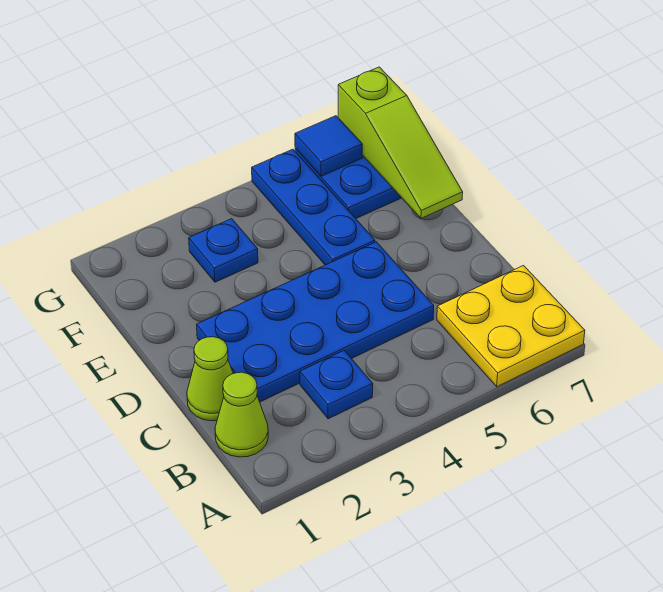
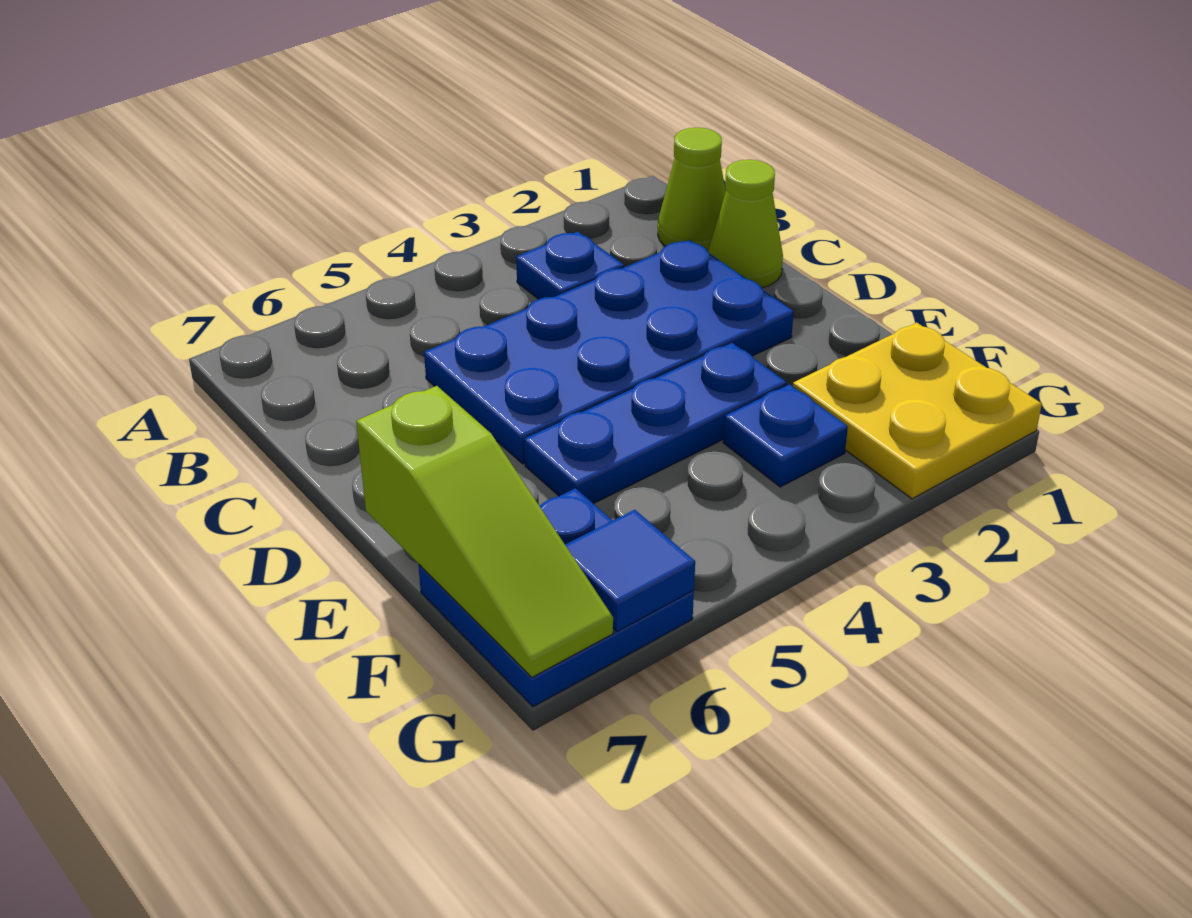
yellow plate A6:B7 level 1 -> yellow plate F1:G2 level 1
blue plate E5:G5 level 1 -> blue plate E3:E5 level 1
lime slope E7:G7 level 2 top G -> lime slope E7:G7 level 2 top E

